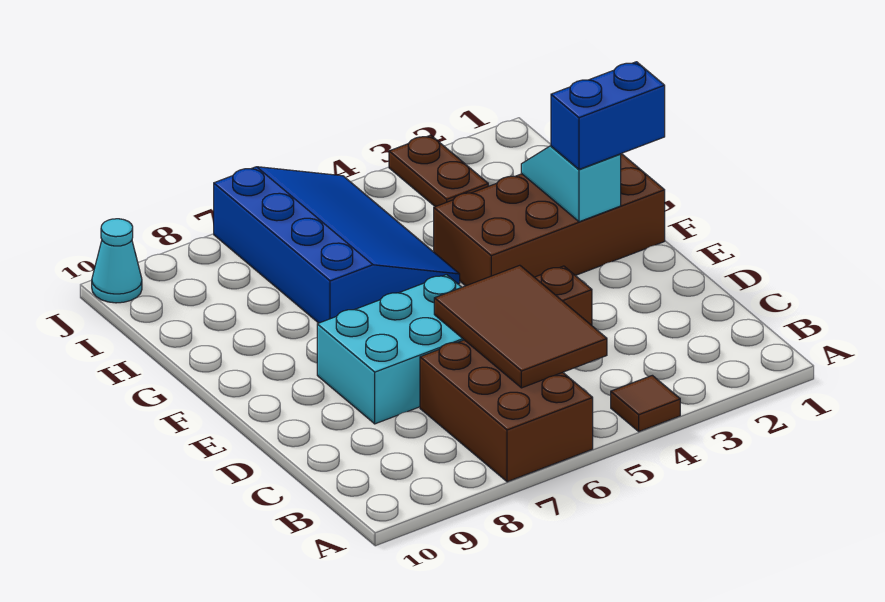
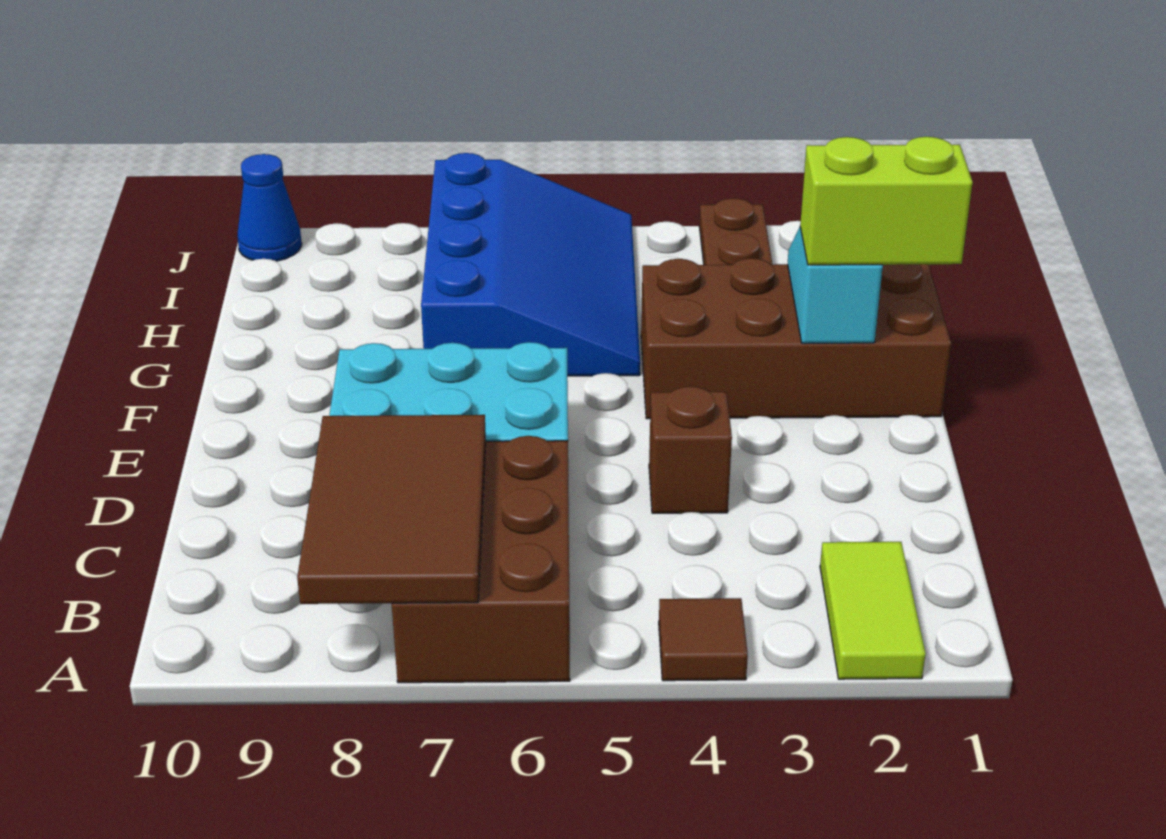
none -> lime tile A2:B2 level 1
brown tile B5:D6 level 2 -> brown tile A7:C8 level 2
blue brick F1:F2 level 3 -> lime brick F1:F2 level 3
cyan cone J10 level 1 -> blue cone J10 level 1

